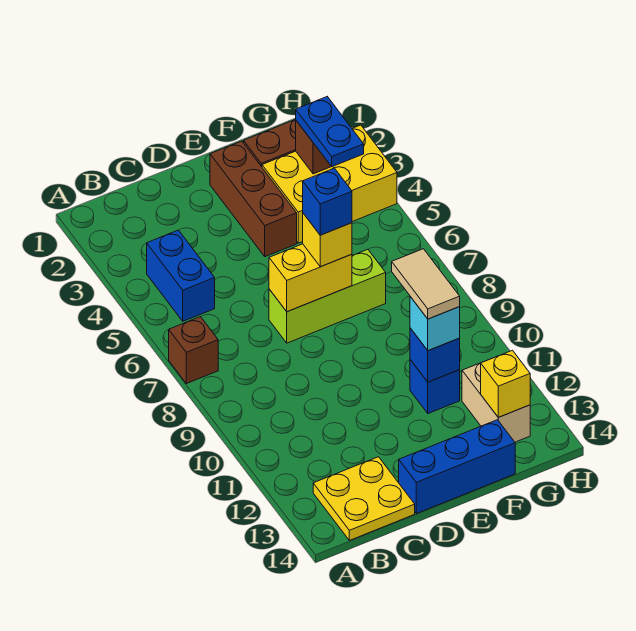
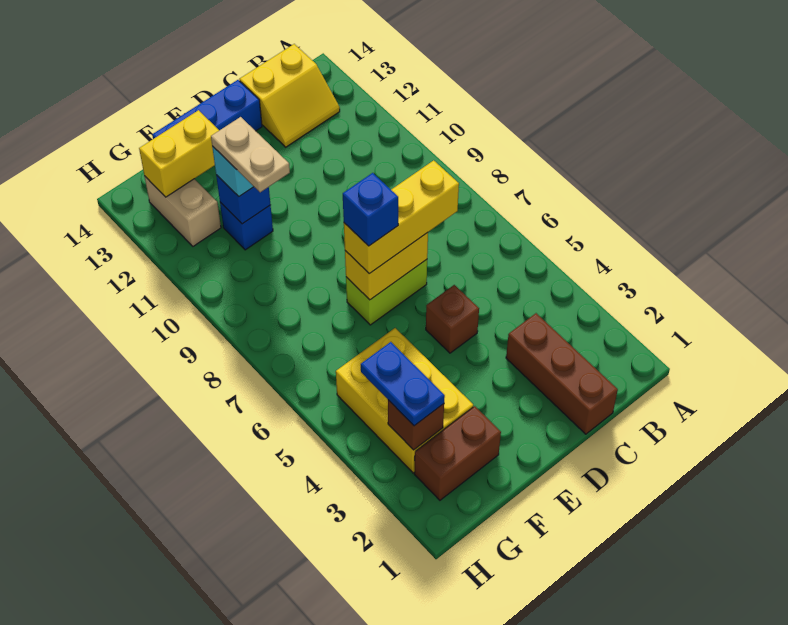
brown brick A7 level 1 -> brown brick D5 level 1
blue brick B4:B5 level 1 -> none
yellow plate B13:C14 level 1 -> yellow slope B13:C14 level 1 top 14
lime brick D7:F7 level 1 -> lime brick D7:E7 level 1
brown brick E2:E4 level 1 -> brown brick C1:C3 level 1
yellow brick E7 level 3 -> yellow brick C7:E7 level 3
yellow brick F3:H4 level 1 -> yellow brick F3:G5 level 1
tan tile F10:F11 level 4 -> tan plate F10:F11 level 4
yellow brick G13 level 2 -> yellow brick F13:G13 level 2

